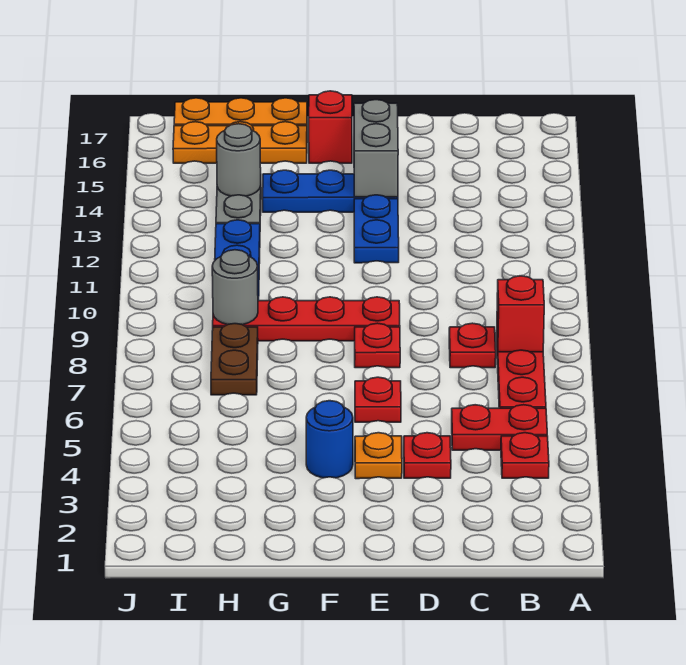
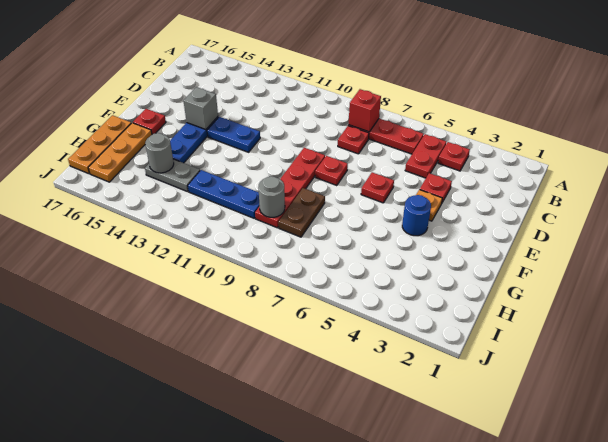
grey brick E14:E15 level 2 -> grey brick E14 level 2
red brick F16 level 1 -> red plate F16 level 1
brown plate H7:H8 level 1 -> brown plate G8:H8 level 1

